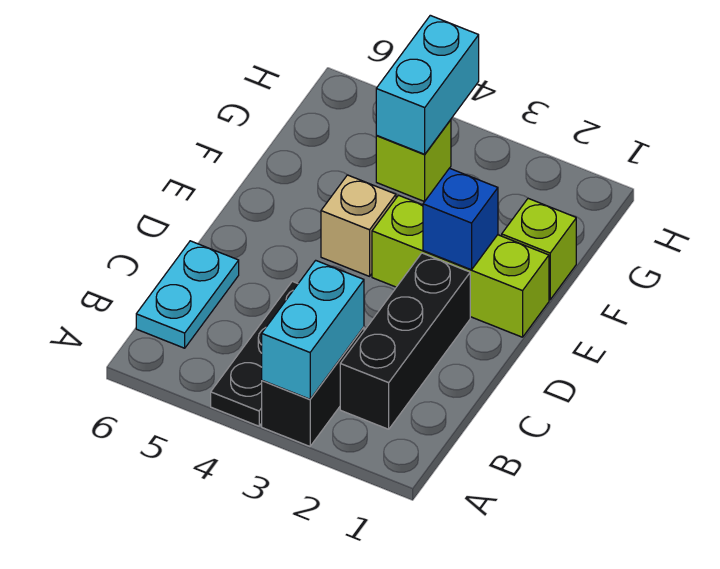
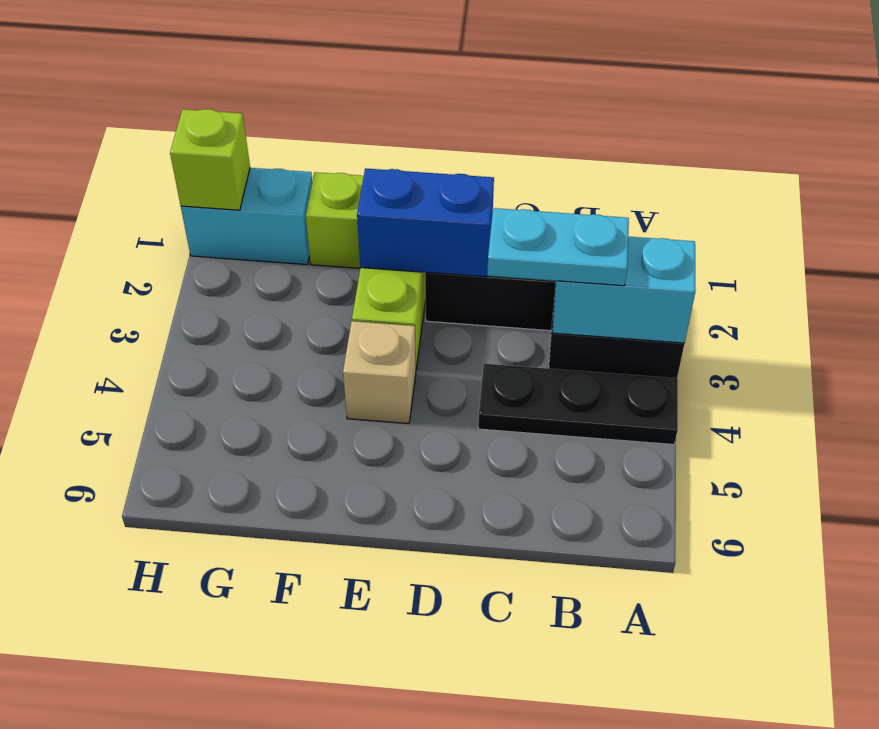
cyan plate B6:C6 level 1 -> cyan plate B3:C3 level 3
blue brick E2 level 2 -> blue brick D2:E2 level 2
lime brick G4 level 1 -> lime brick H1 level 2
cyan brick G4:H4 level 2 -> cyan brick G1:H1 level 1

